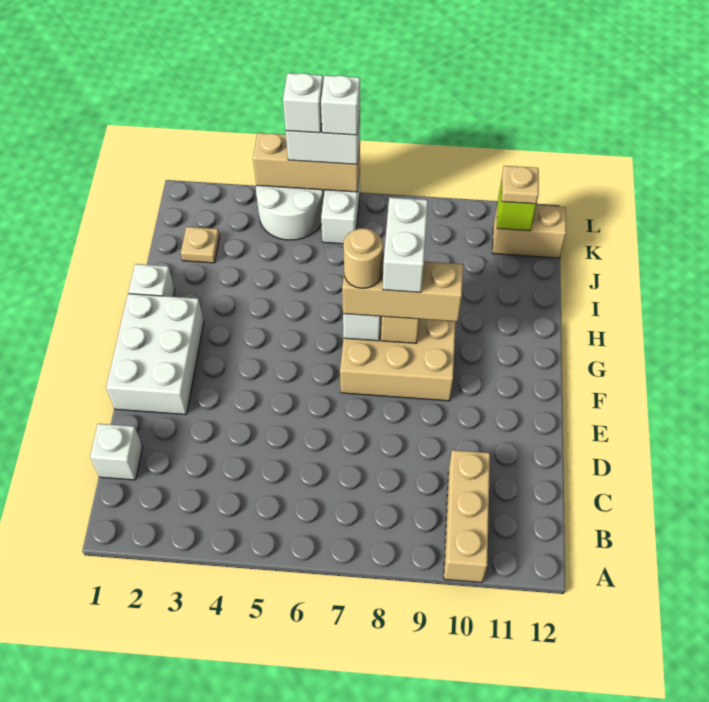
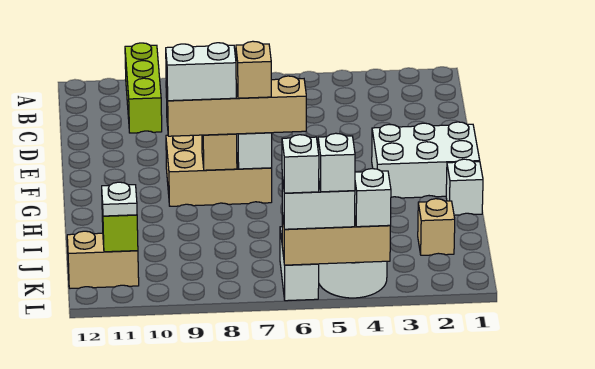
tan brick A10:C10 level 1 -> lime brick A10:C10 level 1
white brick C1 level 1 -> white brick L4 level 3
white brick E1:G2 level 1 -> white brick F1:G3 level 1
tan brick G7:G9 level 3 -> tan brick G6:G9 level 3
tan round brick G7 level 4 -> tan brick G7 level 4
white brick G8:H8 level 4 -> white brick G8:G9 level 4
tan plate J2 level 1 -> tan brick J2 level 1
tan plate K11 level 3 -> white plate K11 level 3

